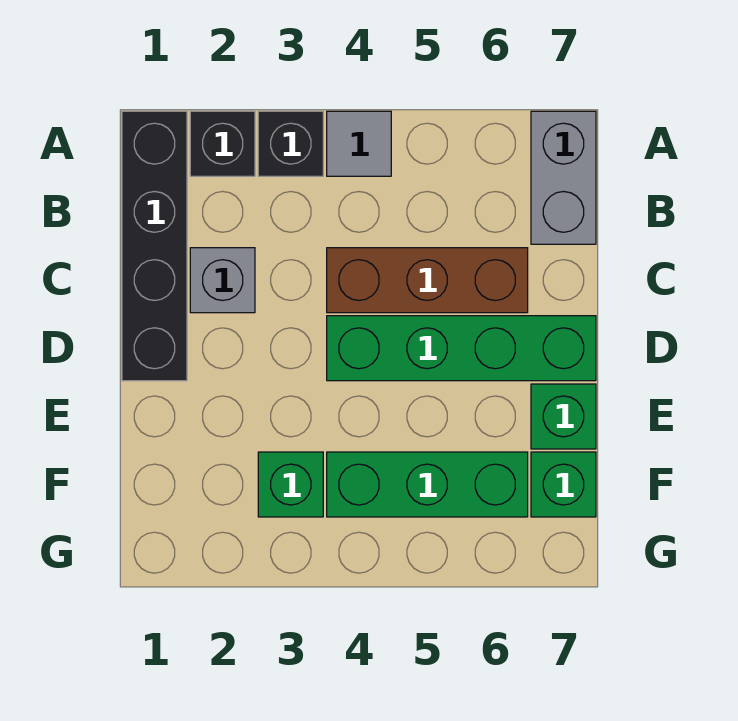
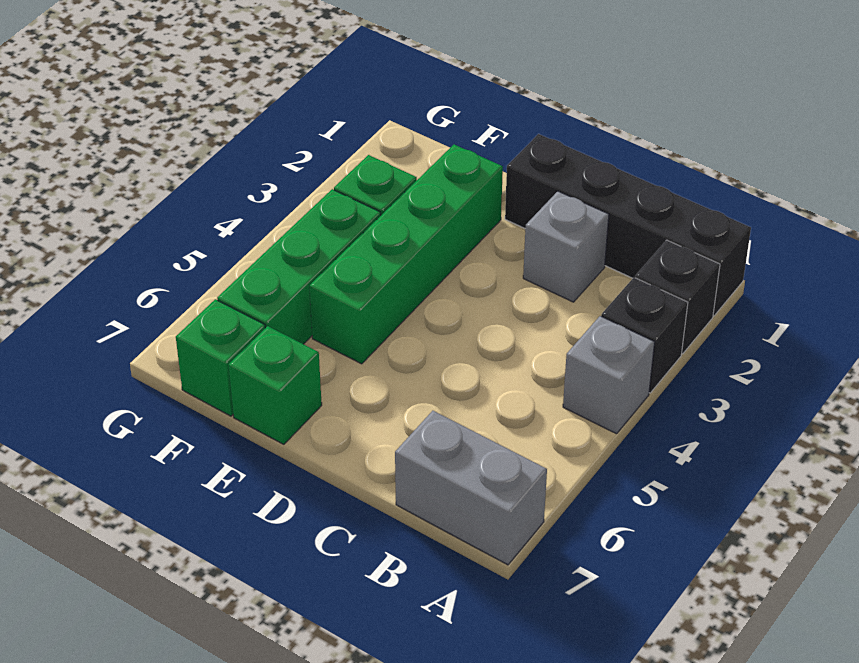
grey tile A4 level 1 -> grey brick A4 level 1
brown brick C4:C6 level 1 -> none
green brick D4:D7 level 1 -> green brick E2:E5 level 1

